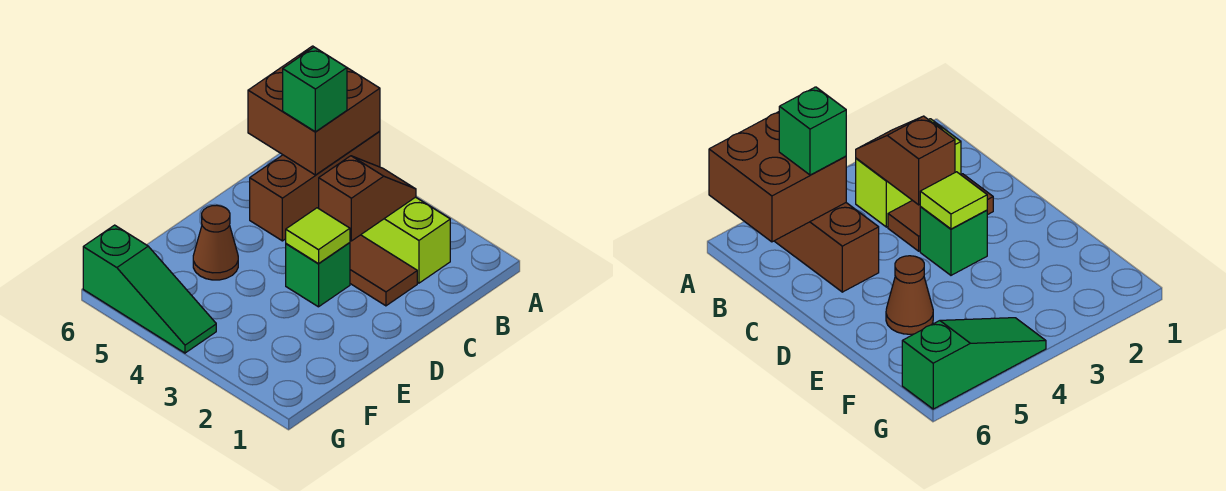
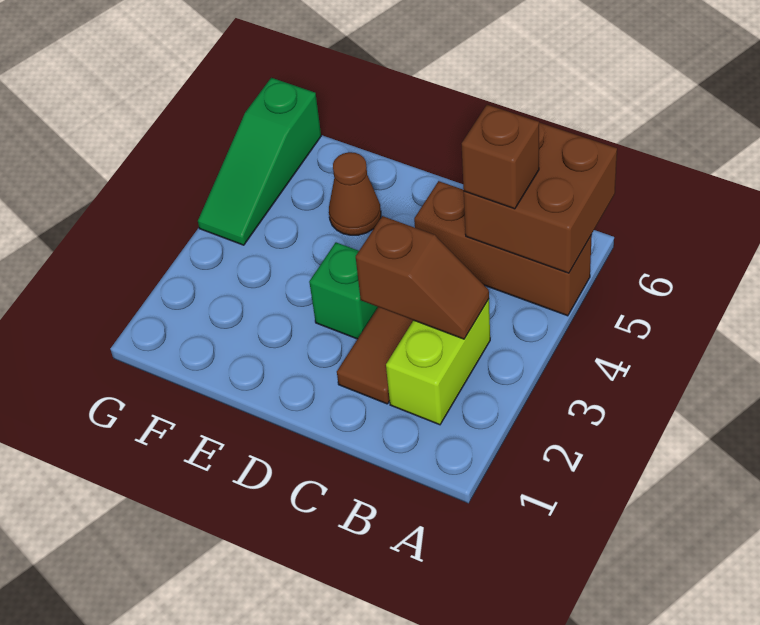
green brick B5 level 3 -> brown brick B5 level 3
lime tile D3 level 2 -> none

